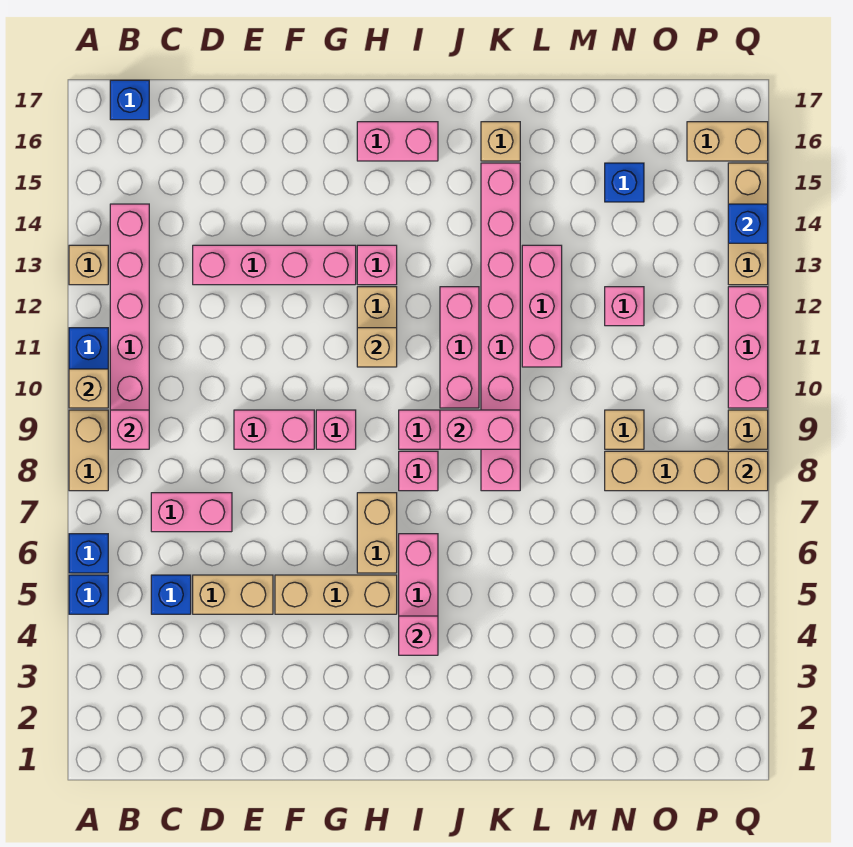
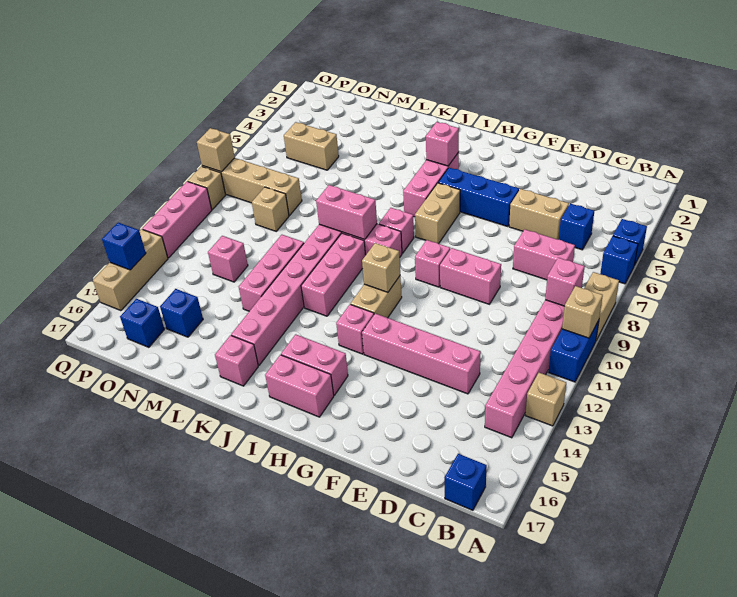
tan brick F5:H5 level 1 -> blue brick F5:H5 level 1
none -> pink brick H15:I15 level 1
tan brick K16 level 1 -> pink brick K16 level 1
none -> blue brick O16 level 1
tan brick P16:Q16 level 1 -> tan brick N5:O5 level 1

